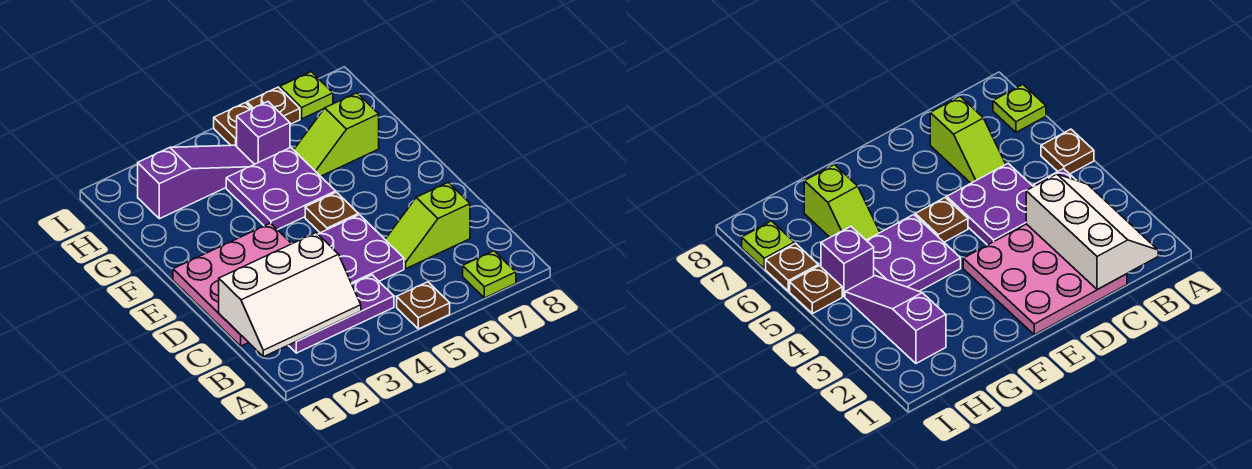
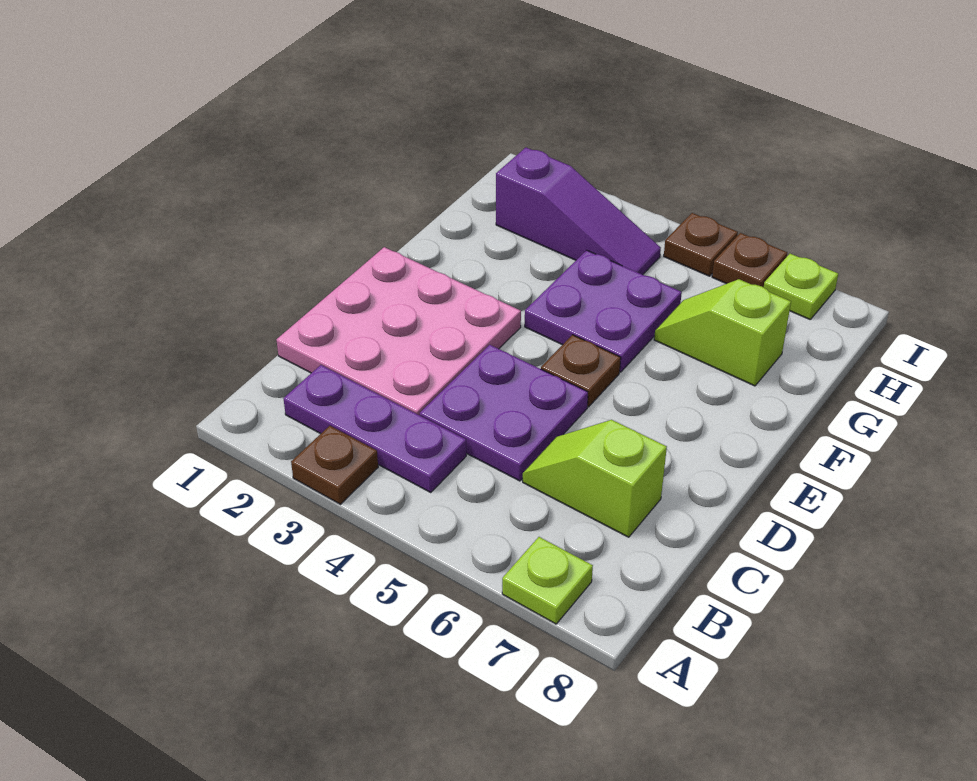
brown plate A5 level 1 -> brown plate A3 level 1
white slope B1:C3 level 2 top C -> none
purple brick H5 level 1 -> none

